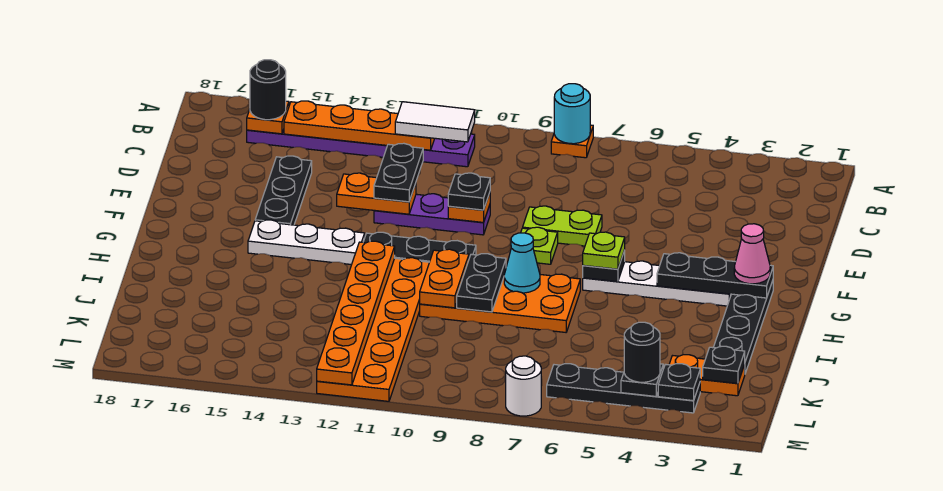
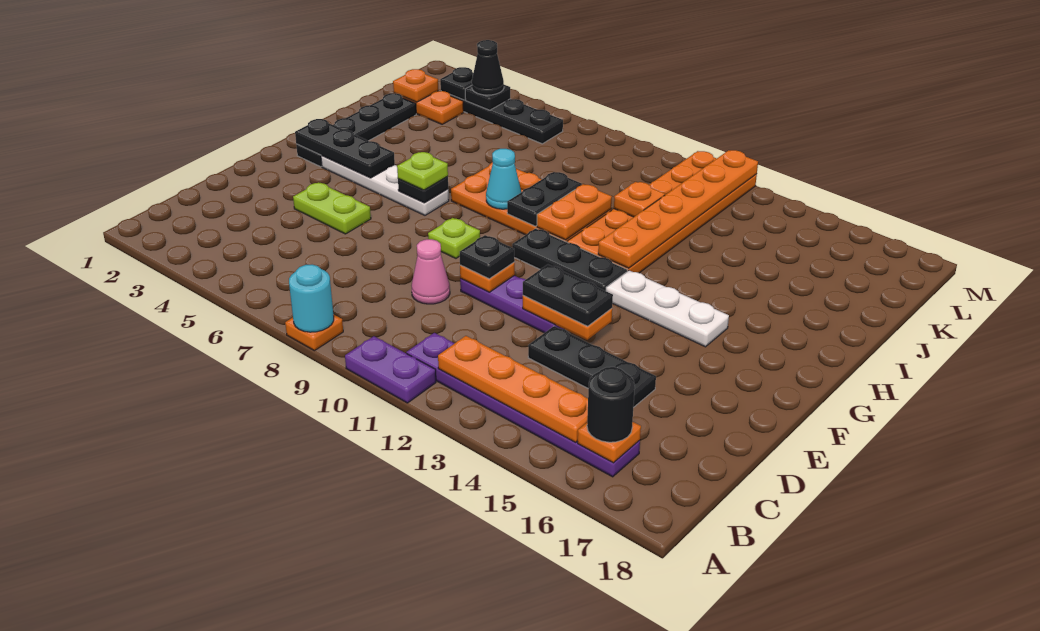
none -> purple plate A10:A11 level 1
white tile B11:B12 level 3 -> none
black plate D12:E12 level 3 -> black plate E12:E13 level 3
black plate D15:F15 level 1 -> black plate D13:D15 level 1
lime plate E7:E8 level 1 -> lime plate E4:E5 level 1
pink cone G2 level 3 -> pink cone D9 level 1
none -> orange plate J11 level 2
black plate K2 level 2 -> orange plate K2 level 2
black round brick L4 level 3 -> black cone L4 level 3
white round brick M7 level 1 -> none

